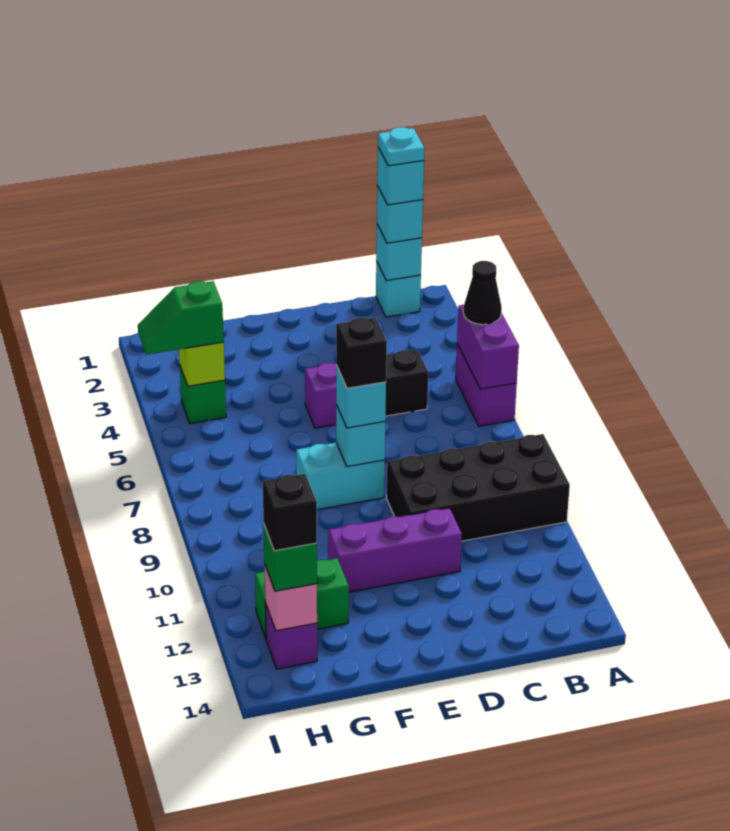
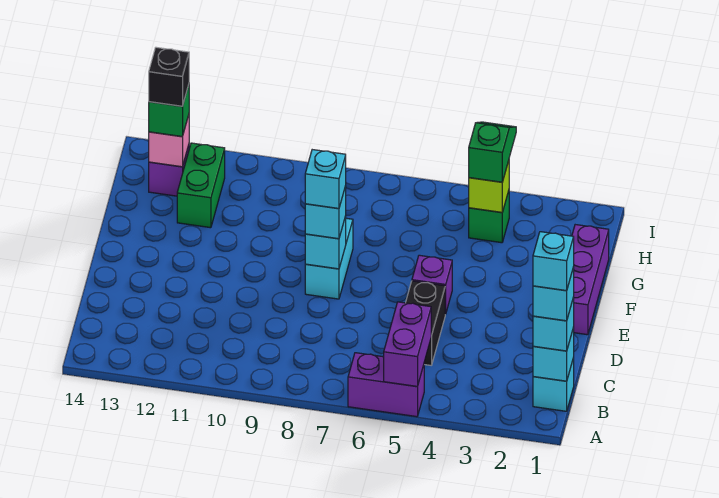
purple brick A5:A6 level 2 -> purple brick A5:B5 level 2
black cone A5 level 3 -> none
black brick A9:D10 level 1 -> none
cyan plate B1 level 5 -> cyan brick B1 level 5
purple brick D11:F11 level 1 -> purple brick E1:G1 level 1
black brick E8 level 4 -> cyan brick E8 level 4

